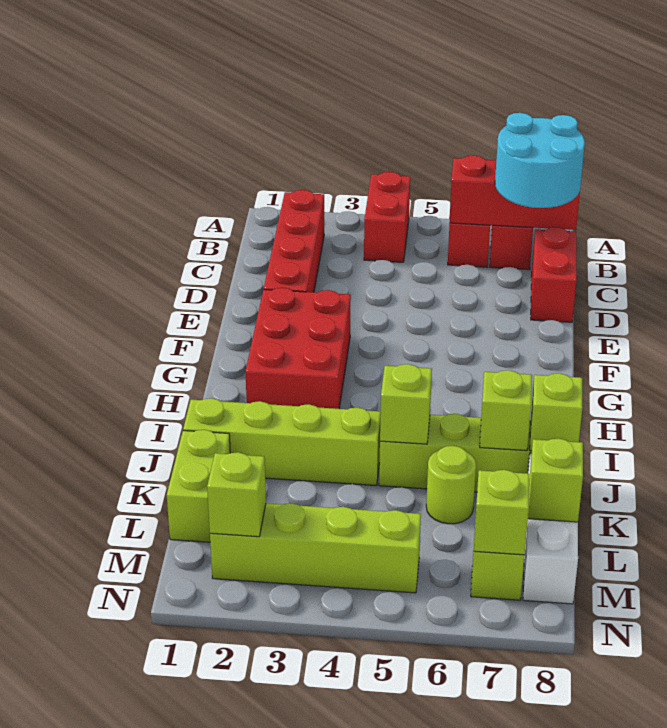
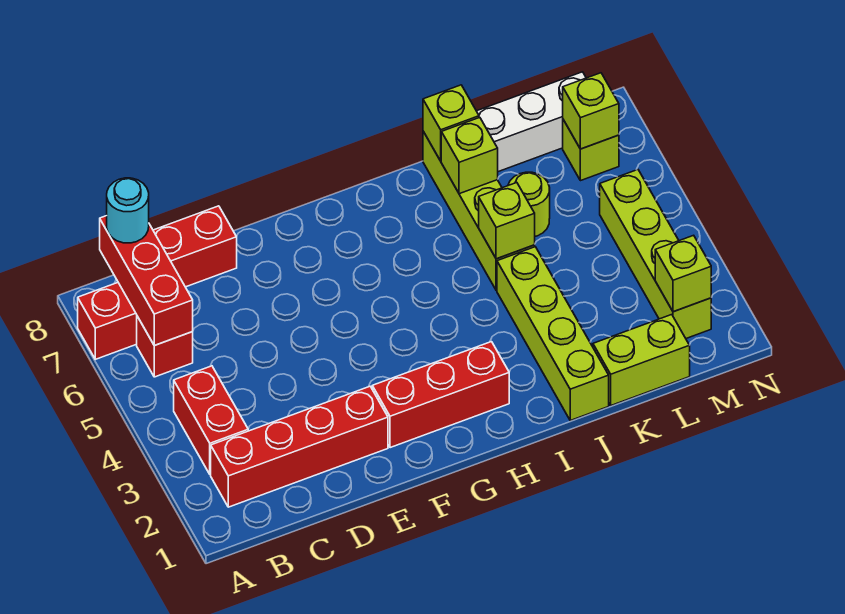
red brick A4:B4 level 1 -> red brick B3:B4 level 1
cyan round brick B7:C8 level 3 -> cyan round brick B8 level 3
red brick F2:H3 level 1 -> red brick F2:H2 level 1
lime brick L8 level 2 -> none

